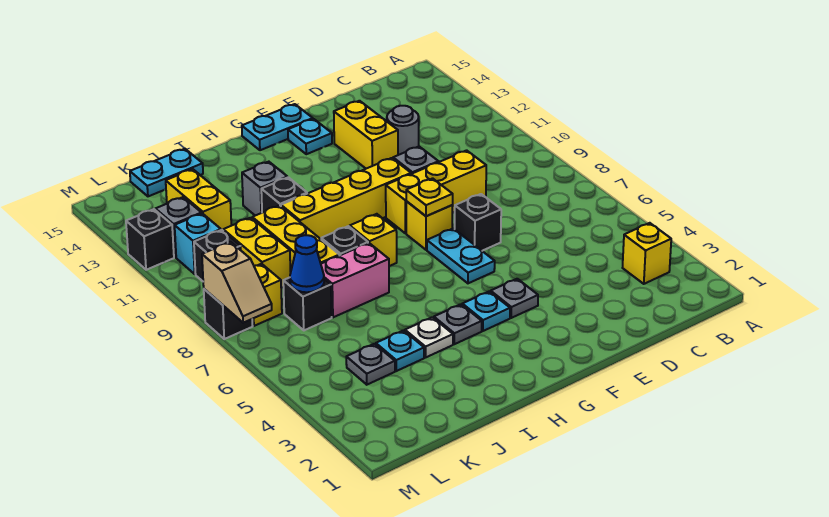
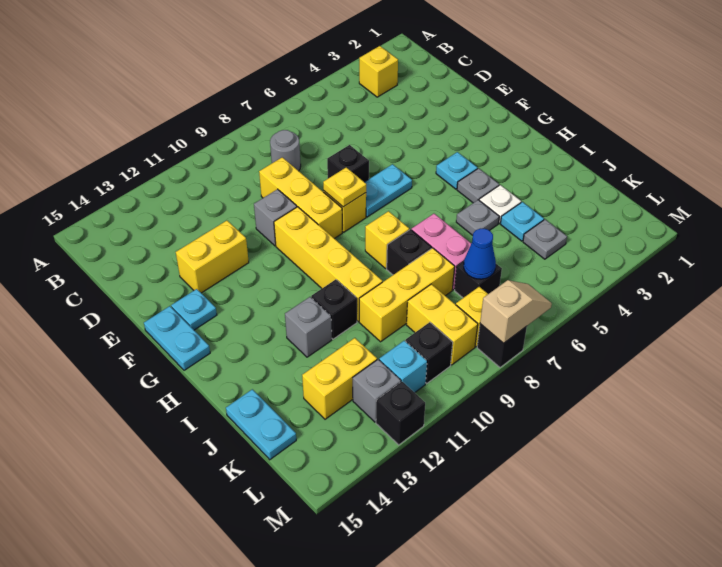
grey round brick D12 level 1 -> grey round brick C8 level 1
grey plate F4 level 1 -> grey plate I5 level 1
yellow brick K9:K10 level 1 -> yellow brick K9:L9 level 1

